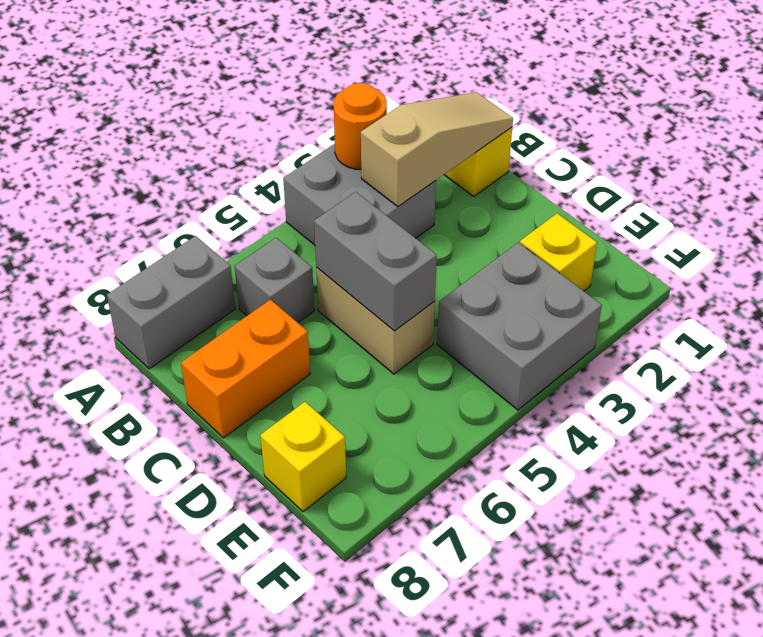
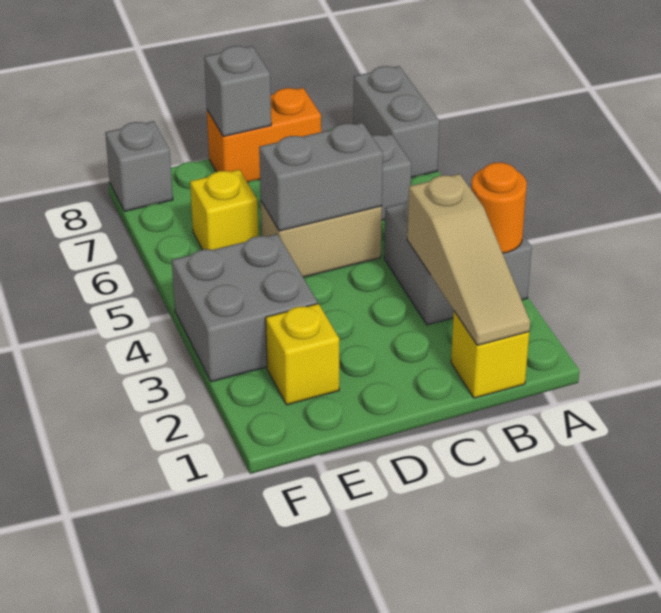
orange brick C7:C8 level 1 -> orange brick C8:D8 level 1
none -> grey brick D8 level 2
yellow brick E8 level 1 -> yellow brick E6 level 1
none -> grey brick F8 level 1

